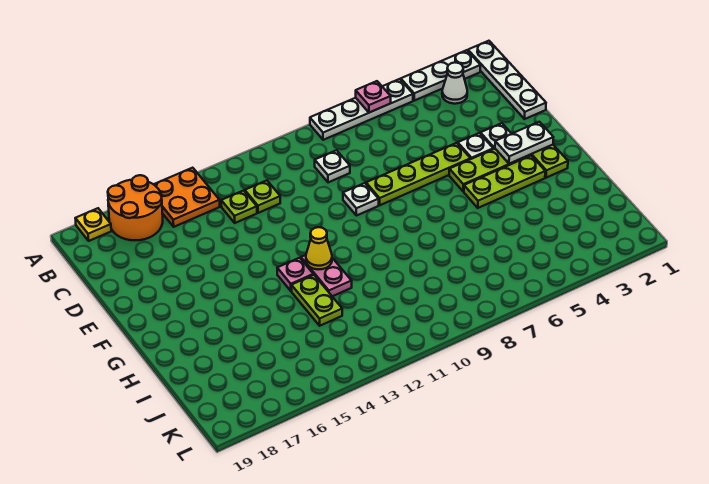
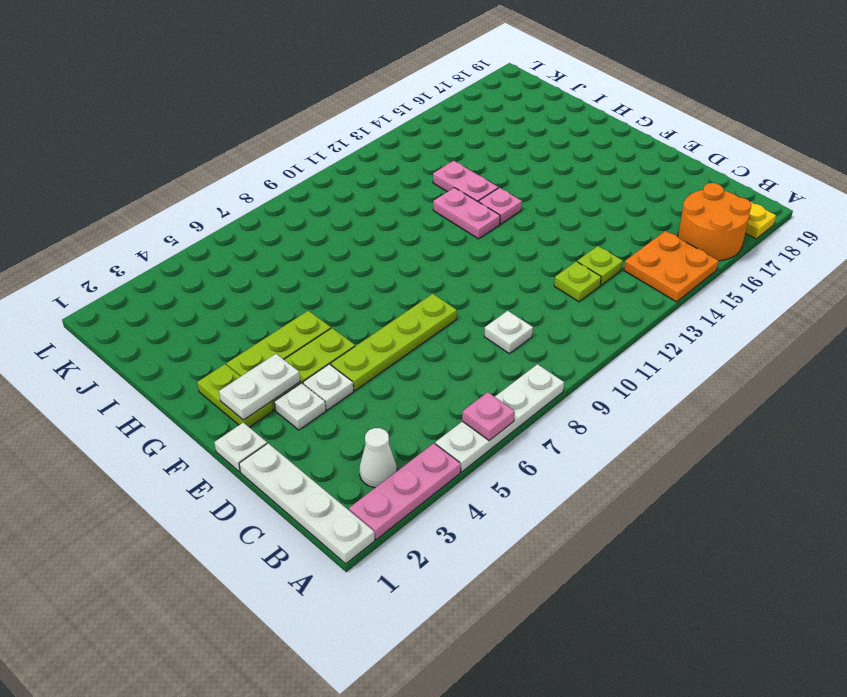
white plate A2:A4 level 1 -> pink plate A2:A4 level 1
white plate E9 level 1 -> white plate E1 level 1
yellow cone G12 level 2 -> none
lime plate H13:I13 level 1 -> pink plate H13:I13 level 1

